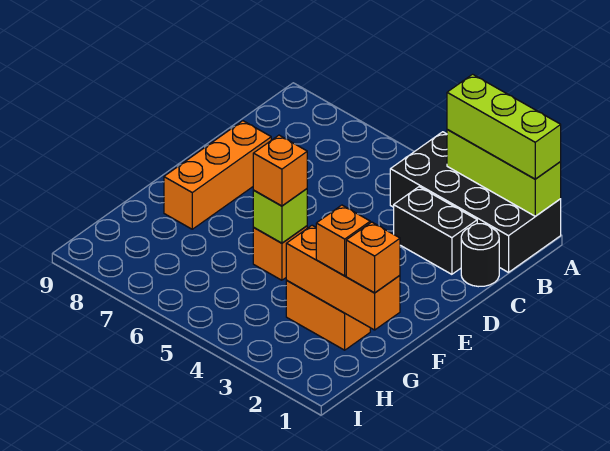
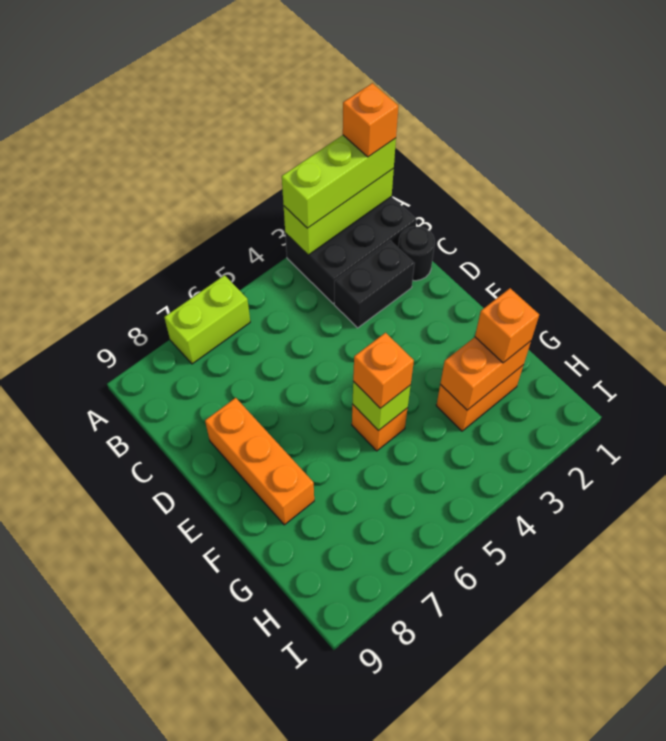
black brick A1:B4 level 1 -> black brick A1:B3 level 1
none -> lime brick A6:A7 level 1
orange brick G1:G3 level 2 -> orange brick G2:G3 level 2
orange brick G1 level 3 -> orange brick A1 level 4

